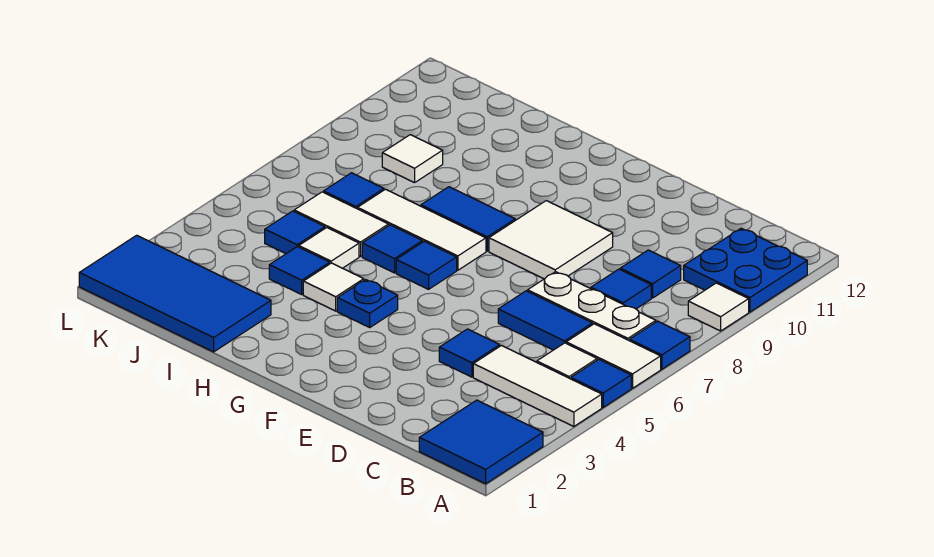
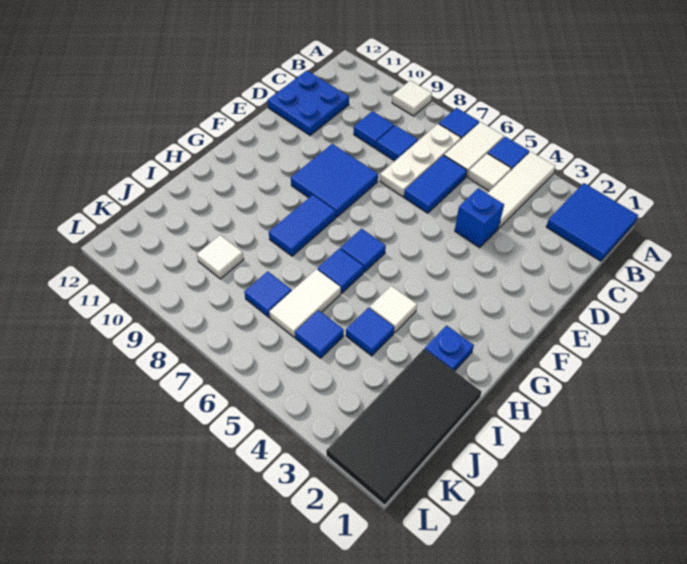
blue plate A10:B11 level 1 -> blue plate C11:D12 level 1
blue tile D4 level 1 -> blue brick D4 level 1
white tile E8:F9 level 1 -> blue tile E8:F9 level 1
blue plate G4 level 1 -> blue plate H2 level 1
white tile G7:I7 level 1 -> none
blue tile I1:L2 level 1 -> black tile I1:L2 level 1
white tile I5 level 1 -> none

